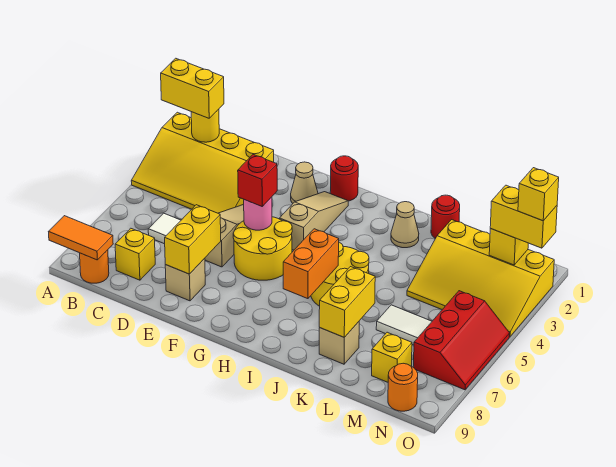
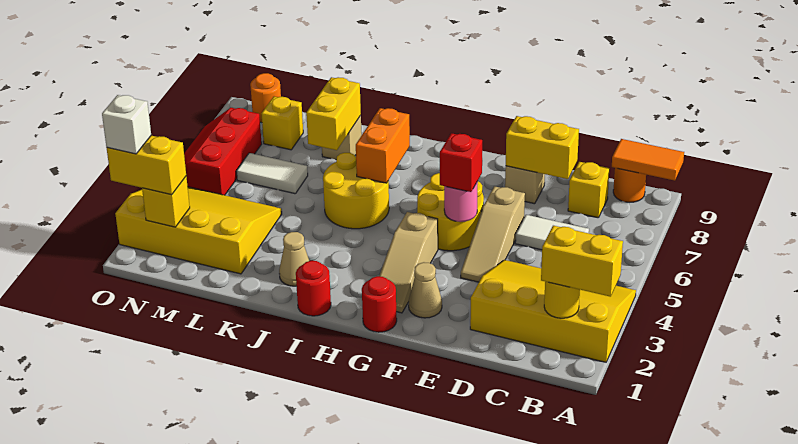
yellow brick E7:E8 level 2 -> yellow brick D8:E8 level 2
red round brick K1 level 1 -> red round brick I1 level 1
yellow brick O2 level 4 -> white brick O2 level 4

